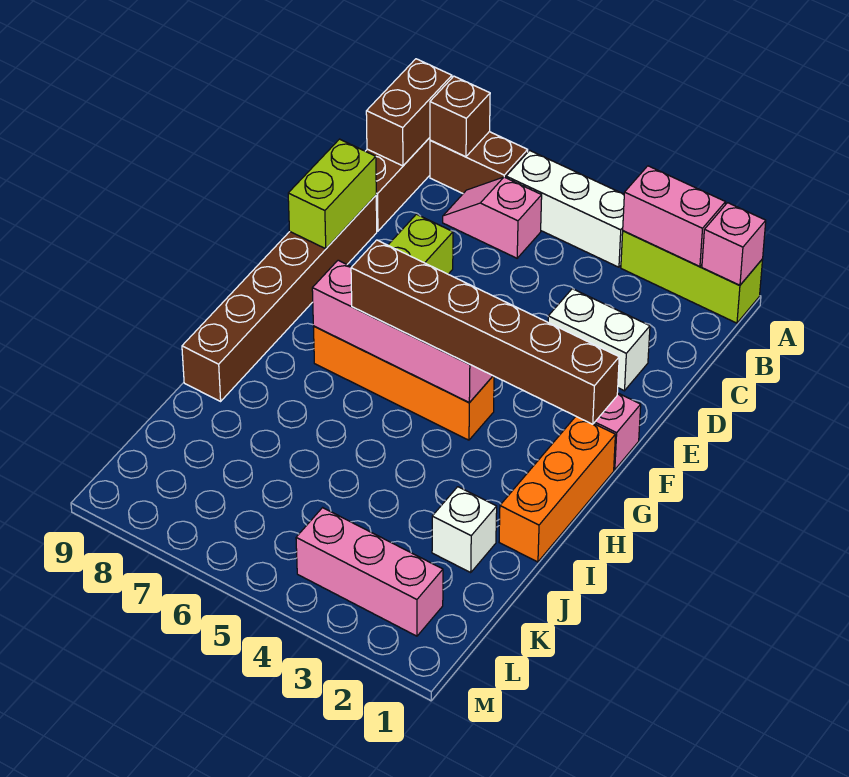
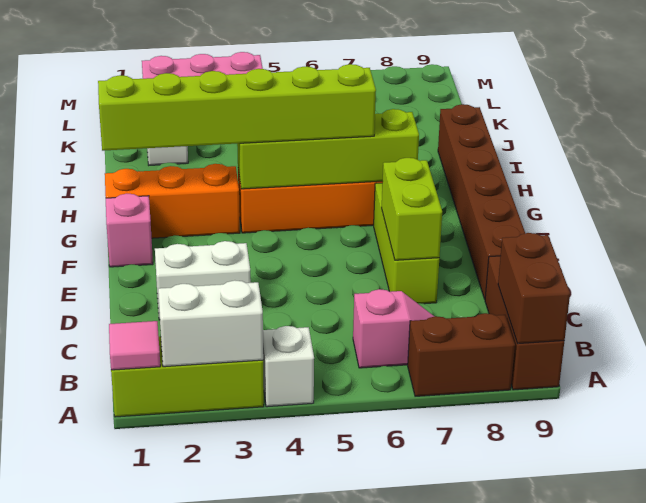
pink brick A1 level 2 -> pink tile A1 level 2
pink brick A2:A3 level 2 -> white brick A2:A3 level 2
white brick A4:A6 level 1 -> white brick A4 level 1
brown brick A8 level 2 -> none
lime brick D9:E9 level 2 -> lime brick D7:E7 level 2
orange brick G1:I1 level 1 -> orange brick G1:G3 level 1
brown brick G1:G6 level 3 -> lime brick G1:G6 level 3
pink brick G4:G7 level 2 -> lime brick G4:G7 level 2

